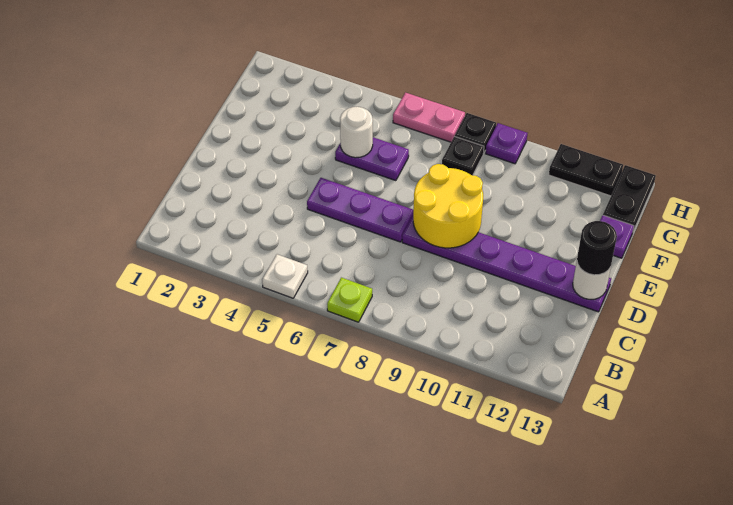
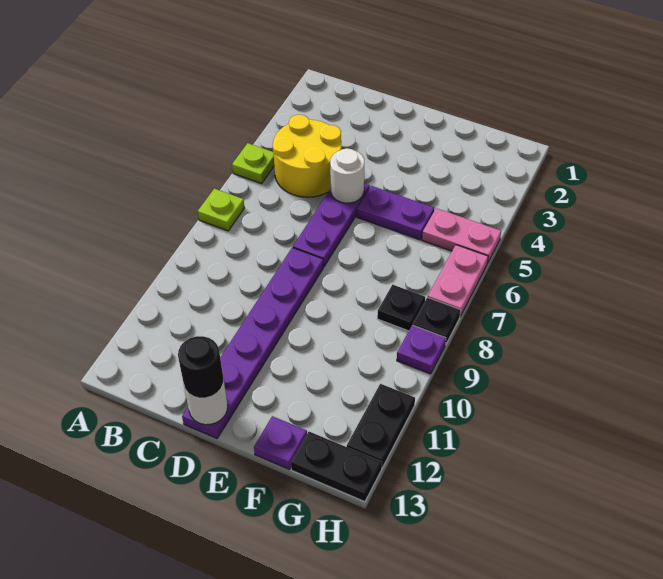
white plate A5 level 1 -> lime plate A5 level 1
yellow round brick D8:E9 level 2 -> yellow round brick B4:C5 level 1
purple plate F5:F6 level 1 -> purple plate E5:F5 level 1
white round brick F5 level 2 -> white round brick D5 level 2
none -> pink plate G5:H5 level 1

